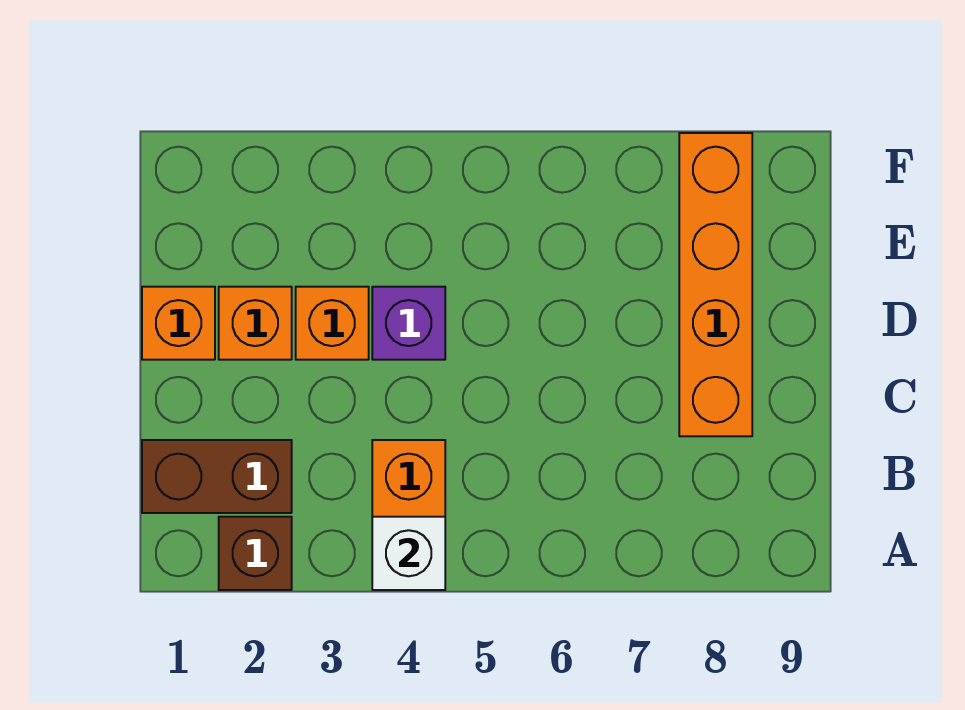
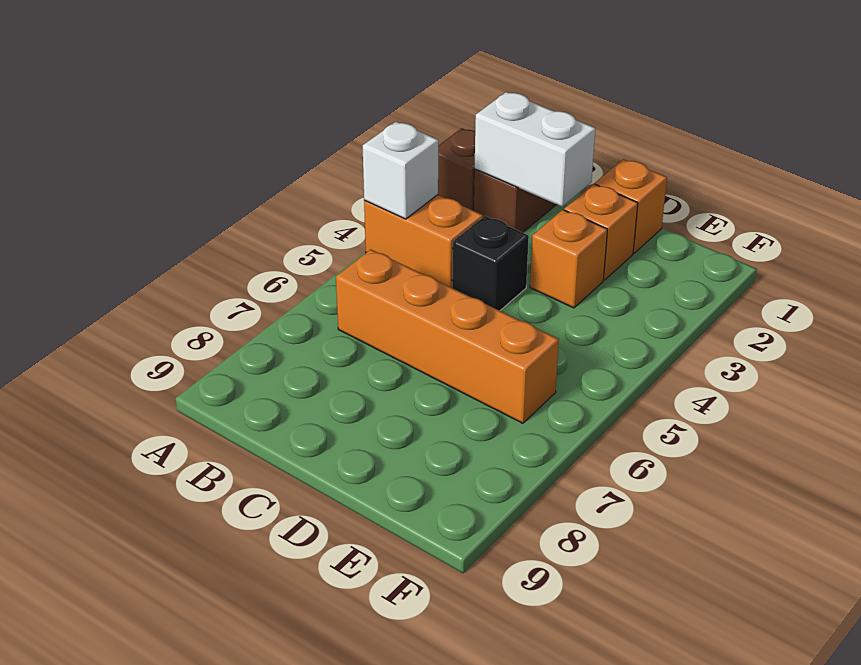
none -> white brick B2:C2 level 2
none -> black brick C4 level 1
orange brick C8:F8 level 1 -> orange brick B6:E6 level 1
purple brick D4 level 1 -> none

